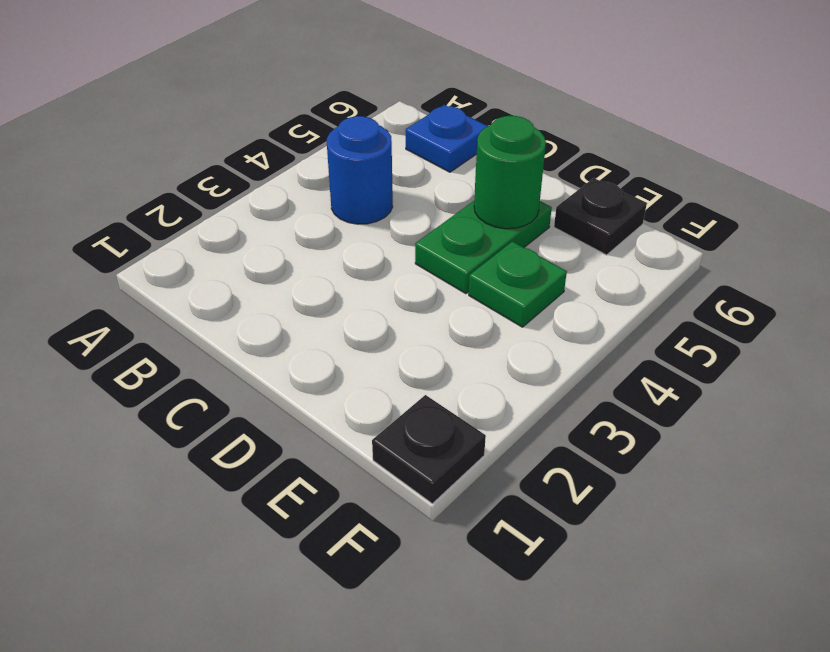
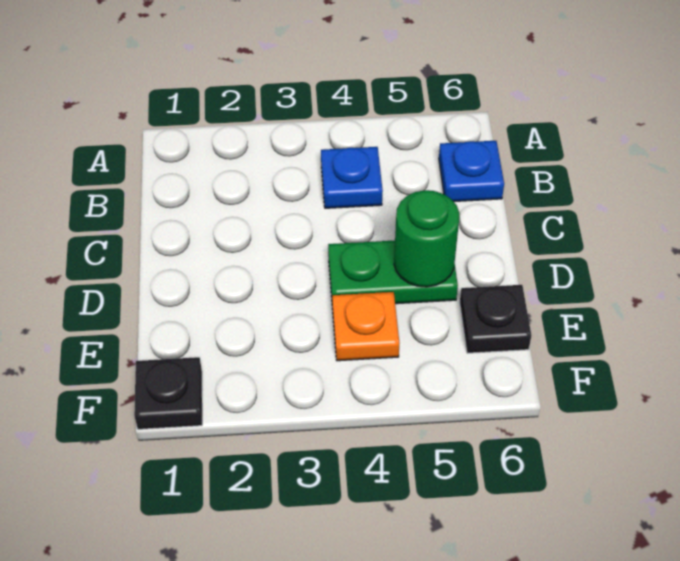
blue round brick B4 level 1 -> blue plate B4 level 1
green plate E4 level 1 -> orange plate E4 level 1

